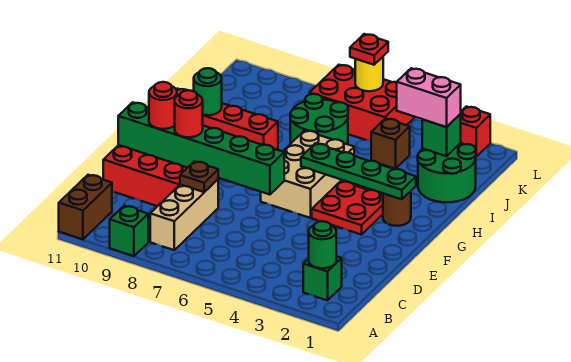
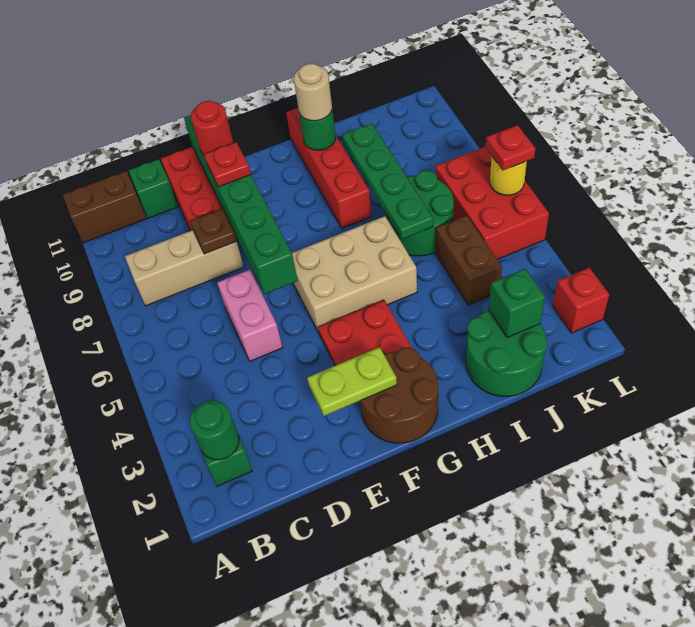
green brick A9 level 1 -> green brick C11 level 1
none -> lime plate E2:F2 level 2
red round brick E9 level 3 -> red plate E9 level 3
brown round brick G2 level 1 -> brown round brick F1:G2 level 1
green plate G2:G5 level 2 -> green plate I6:I9 level 2
none -> tan round brick H10 level 3
pink brick J2:J3 level 3 -> pink brick D5:D6 level 1
brown brick J4 level 1 -> brown brick J4:J5 level 1

